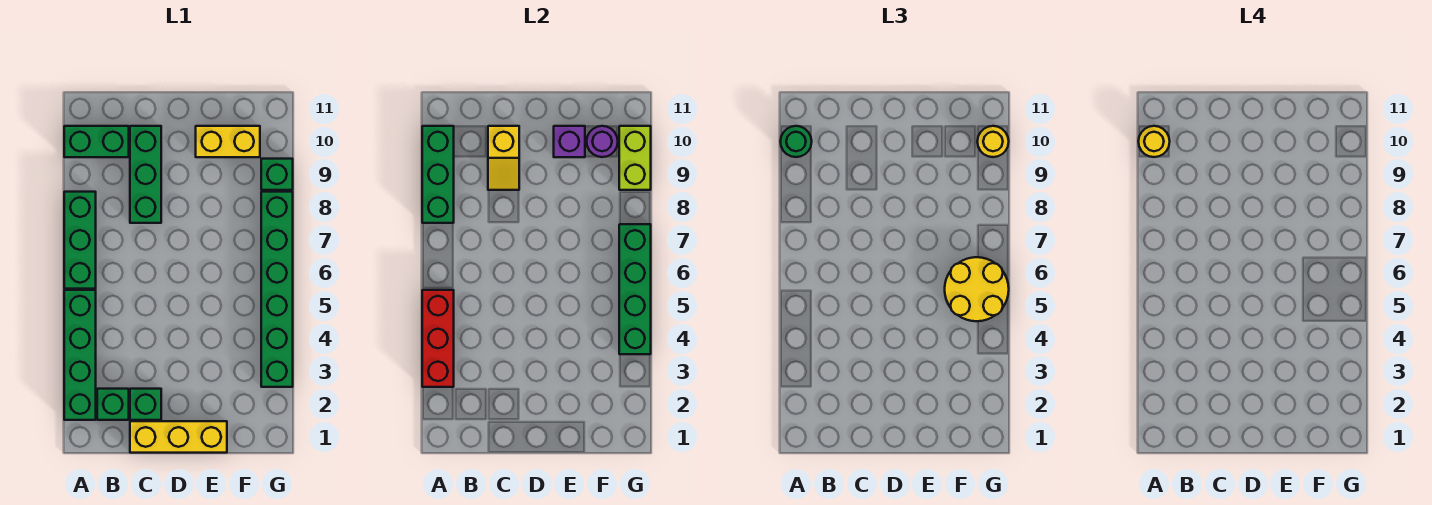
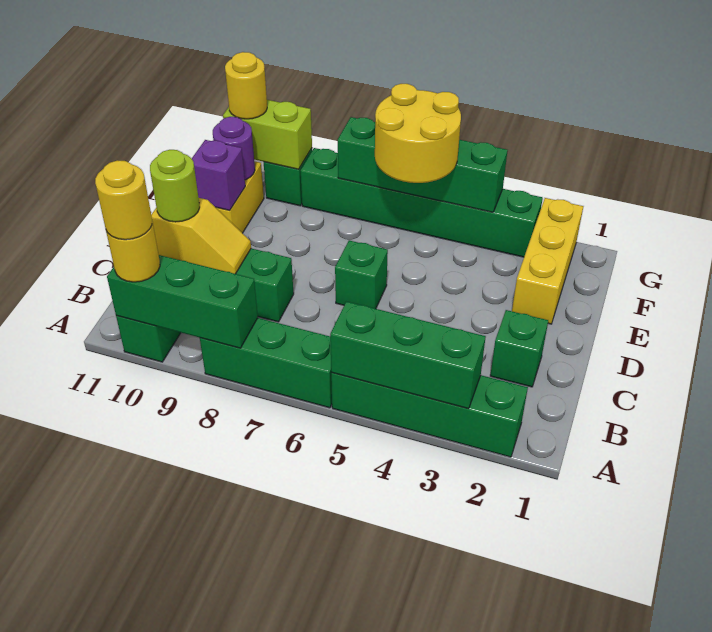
red brick A3:A5 level 2 -> green brick A3:A5 level 2
green round brick A10 level 3 -> yellow round brick A10 level 3
green brick B2 level 1 -> green brick D6 level 1
yellow brick C1:E1 level 1 -> yellow brick E2:G2 level 1
none -> lime round brick C10 level 3

